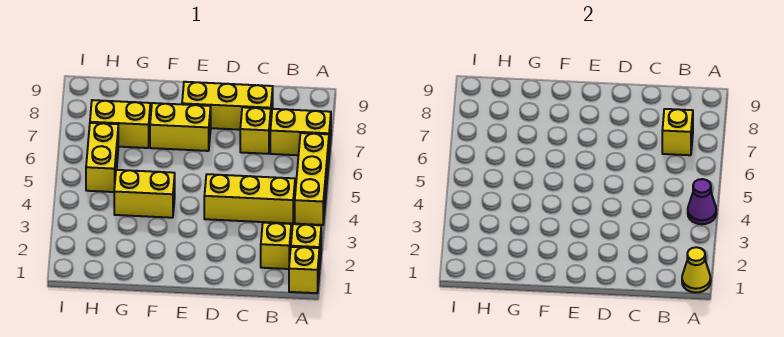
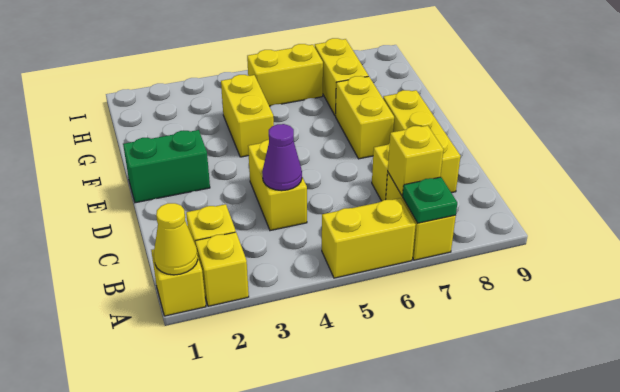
yellow brick A4:A6 level 1 -> yellow brick A5:A6 level 1
purple cone A4 level 2 -> purple cone C4 level 2
none -> green plate A7 level 2
yellow brick B4:D4 level 1 -> yellow brick C4:D4 level 1
none -> green brick E1:E2 level 1

